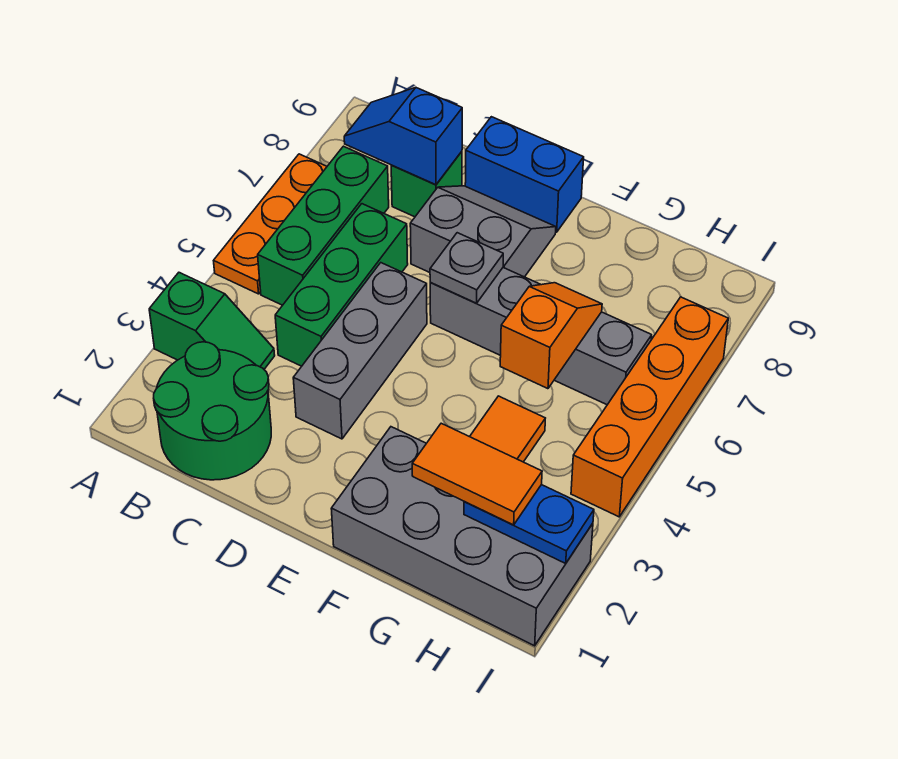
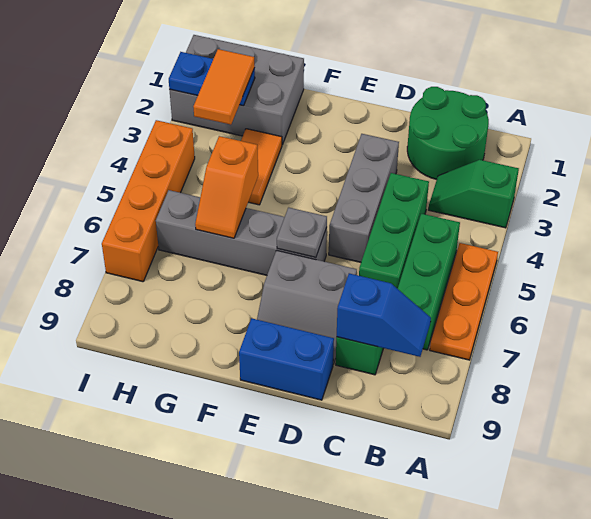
grey brick F1:I2 level 1 -> grey brick G1:I2 level 1
orange tile G2:H2 level 3 -> orange tile H2:H3 level 3

